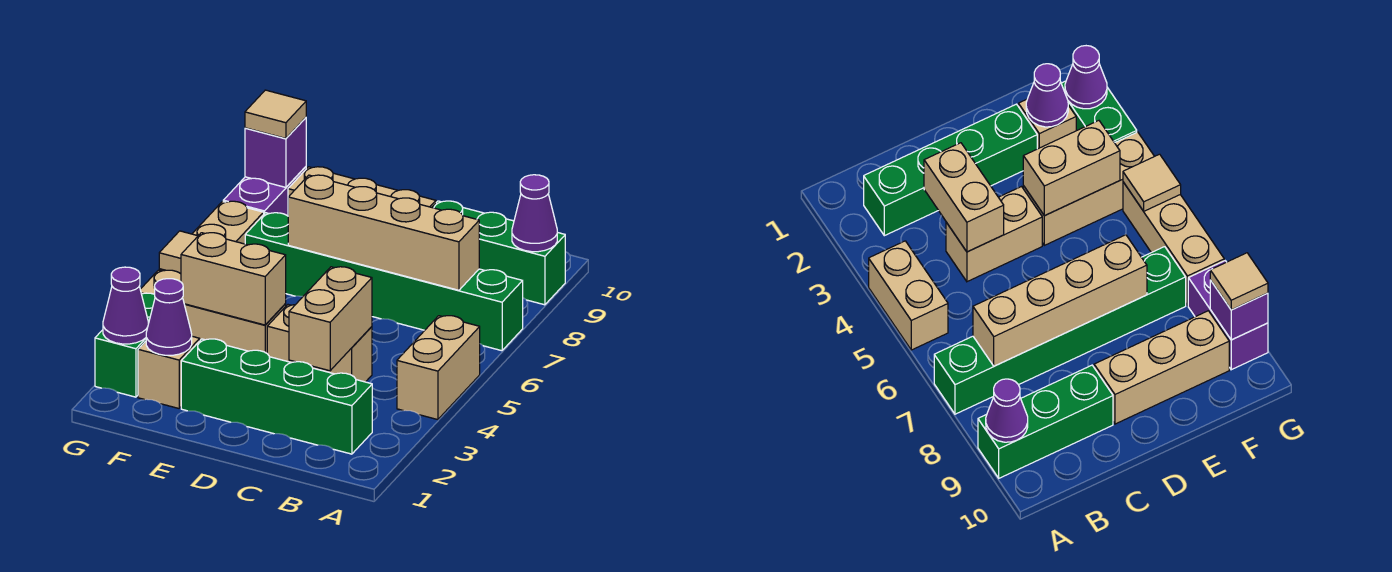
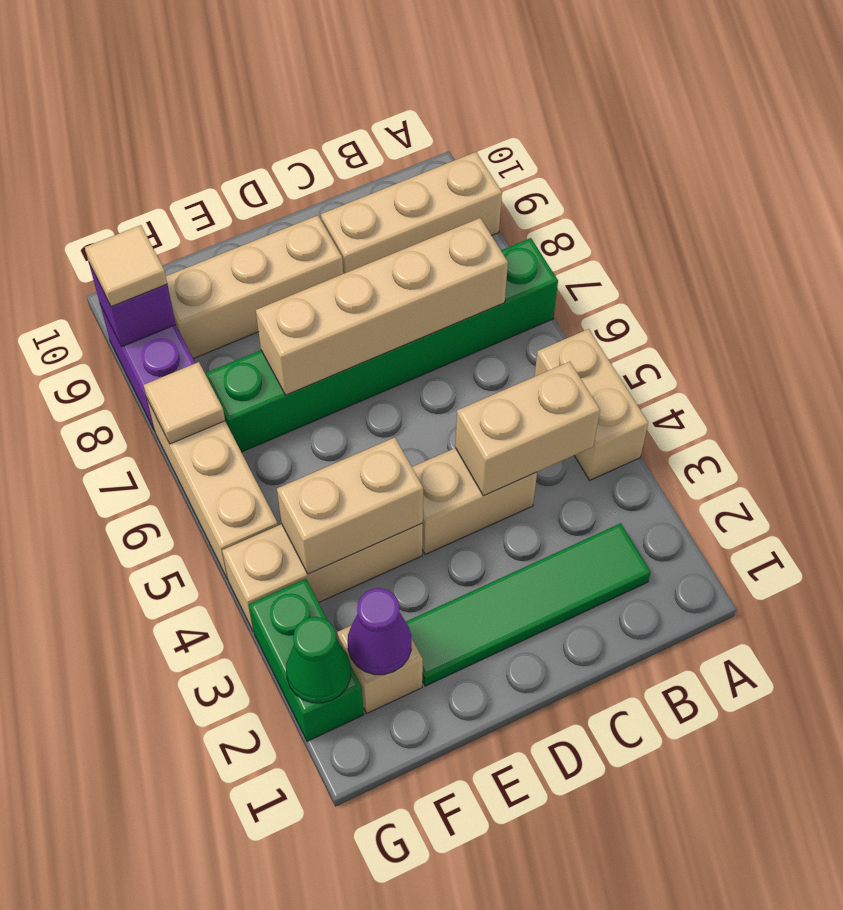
green brick A9:C9 level 1 -> tan brick A9:C9 level 1
purple cone A9 level 2 -> none
green brick B2:E2 level 1 -> green tile B2:E2 level 1
tan brick C3:C4 level 2 -> tan brick B4:C4 level 2
purple cone G2 level 2 -> green cone G2 level 2
tan tile G5 level 2 -> tan tile G7 level 2

